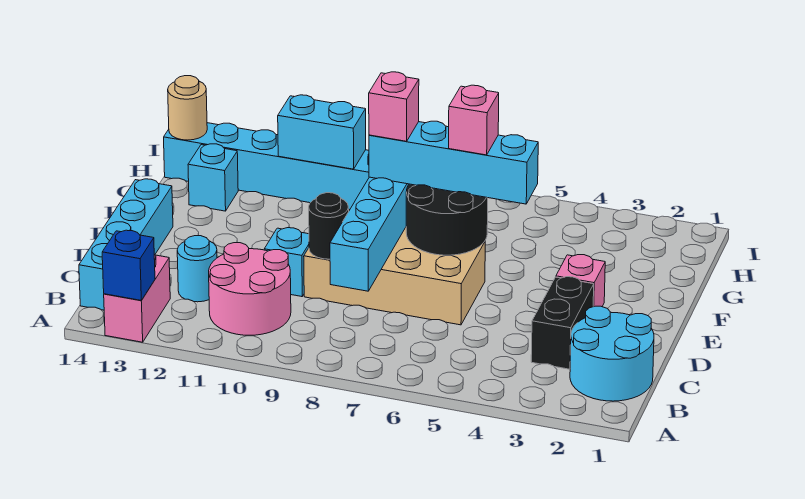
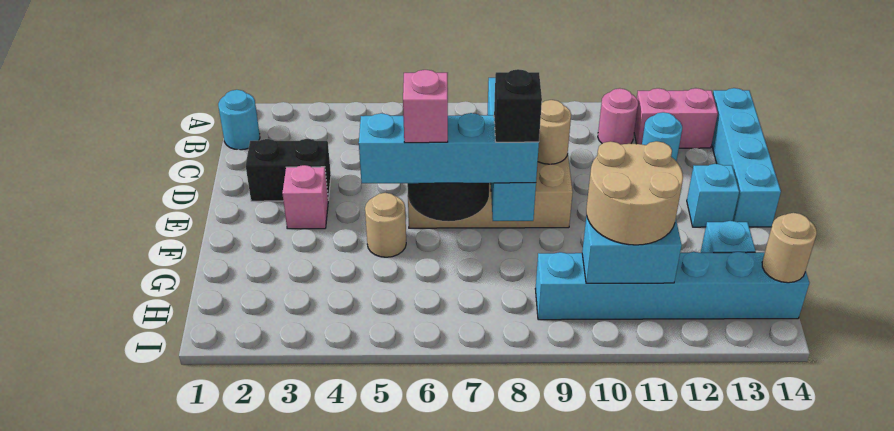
pink brick A13:B13 level 1 -> pink brick B12:B13 level 1
blue brick A13 level 2 -> none
cyan round brick B1:C2 level 1 -> cyan round brick B1 level 1
pink round brick B10:C11 level 1 -> pink round brick B11 level 1
black brick C3:D3 level 1 -> black brick D2:D3 level 1
black round brick D9 level 2 -> tan round brick D9 level 2
cyan brick D10 level 1 -> cyan brick E13 level 1
none -> tan round brick F5 level 1
pink brick F8 level 4 -> black brick F8 level 4
none -> tan round brick G10:H11 level 3

